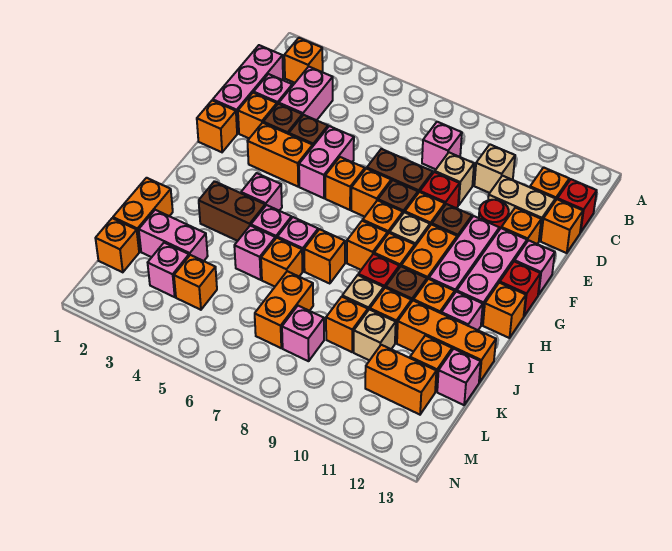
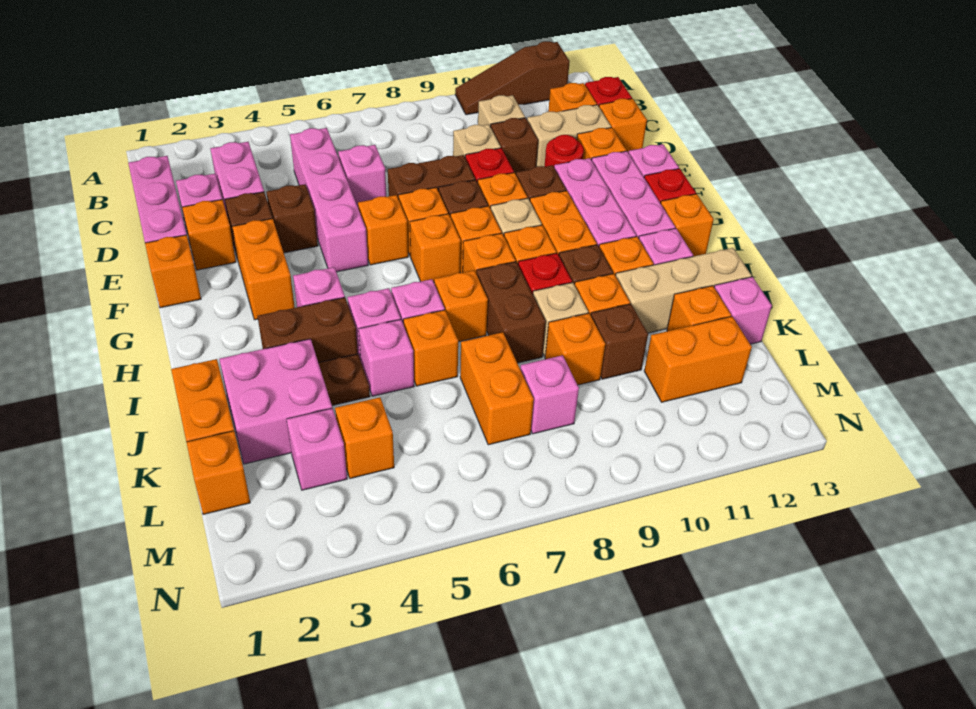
none -> brown slope A10:A12 level 1 top 12
orange brick B2 level 1 -> orange brick G7 level 1
pink brick C8 level 1 -> pink brick D6 level 1
none -> brown brick D10 level 1
pink brick E5:F5 level 1 -> pink brick C5:F5 level 1
orange brick F3:F4 level 1 -> orange brick F3:G3 level 1
none -> brown brick I8:J8 level 1
none -> brown plate J4 level 1
orange brick J11:J13 level 1 -> tan brick J11:J13 level 1
pink brick K2:K3 level 1 -> pink brick J2:K3 level 1
tan brick K10 level 1 -> brown brick K10 level 1

